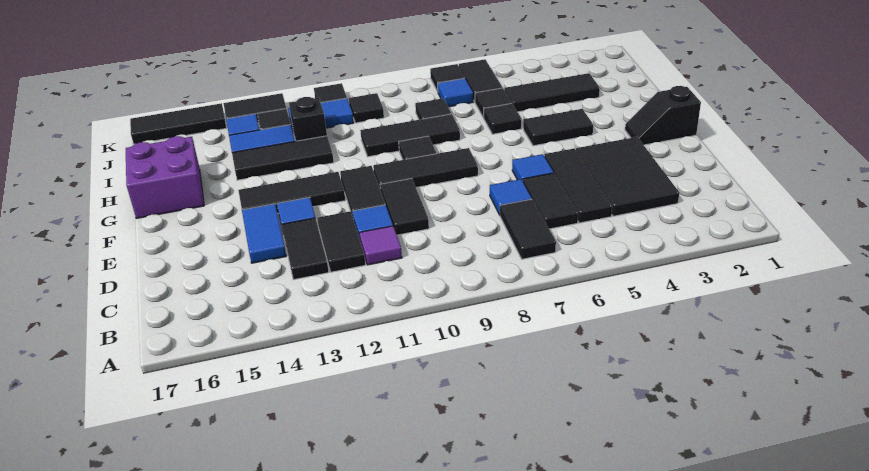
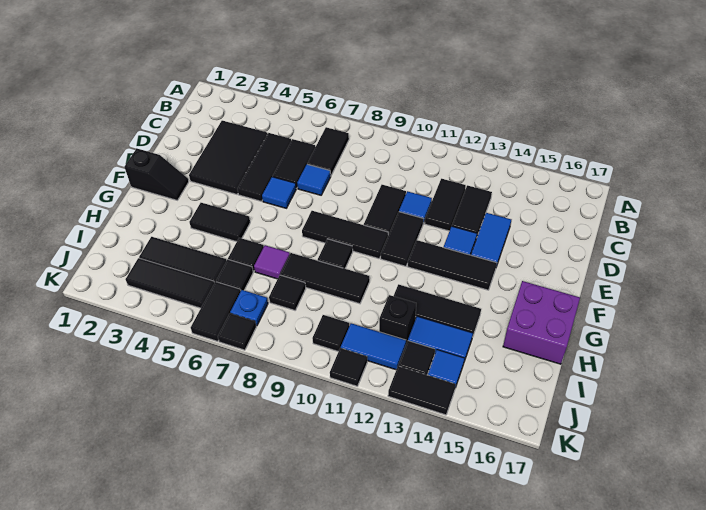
purple tile C11 level 1 -> purple tile H7 level 1
blue tile J7 level 1 -> blue plate J7 level 1
black tile K15:K17 level 1 -> black tile J3:J5 level 1

